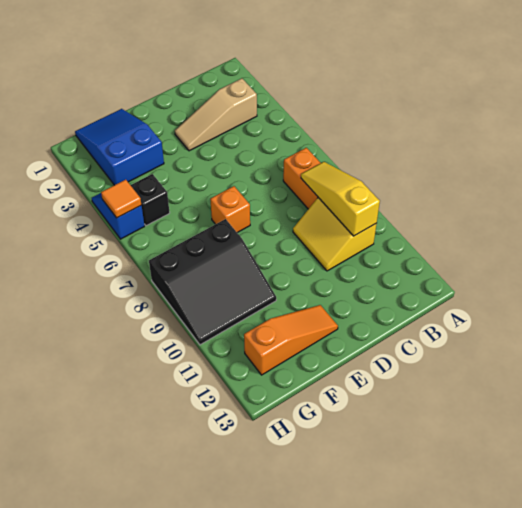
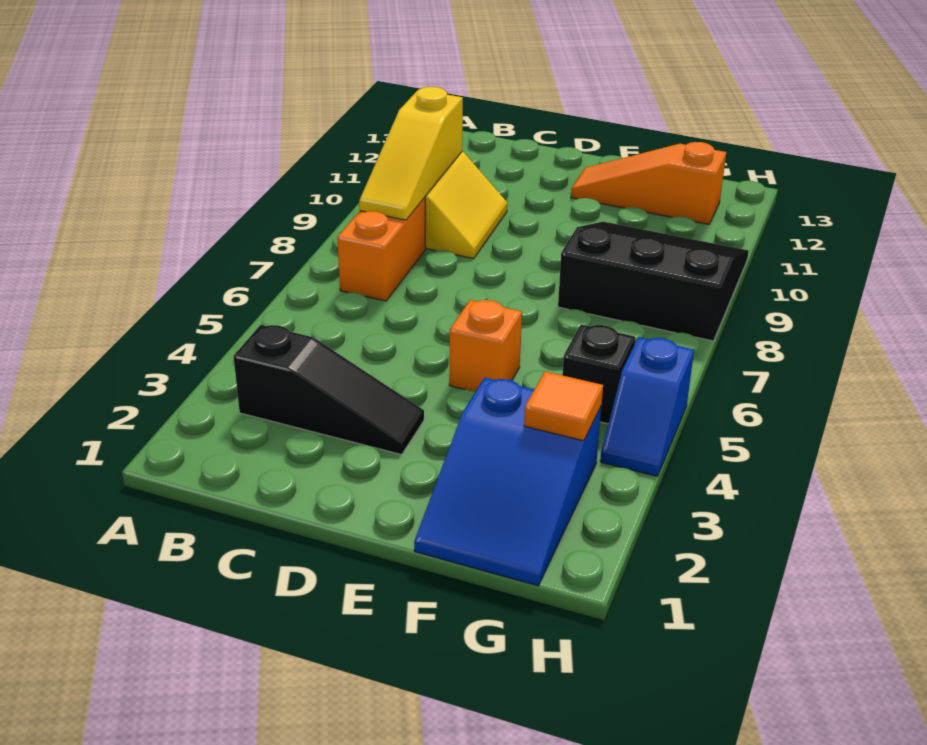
tan slope B3:D3 level 1 top B -> black slope B3:D3 level 1 top B
orange brick E7 level 1 -> orange brick E5 level 1
orange tile H5 level 2 -> orange tile G3 level 2

